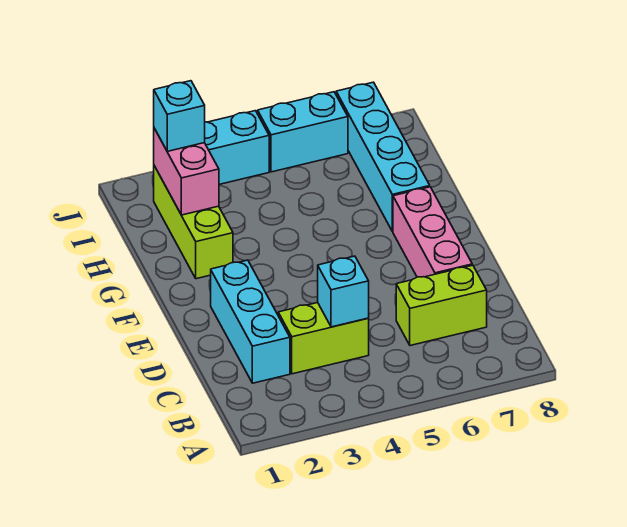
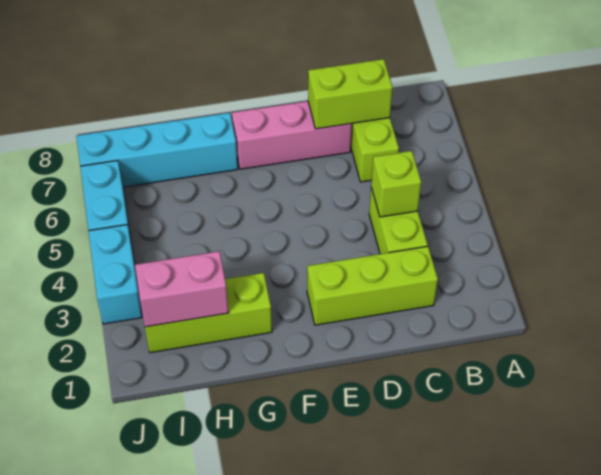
cyan brick C2:E2 level 1 -> lime brick C2:E2 level 1
cyan brick C4 level 2 -> lime brick C4 level 2
none -> lime brick C7:D7 level 2
cyan brick I2 level 3 -> none

